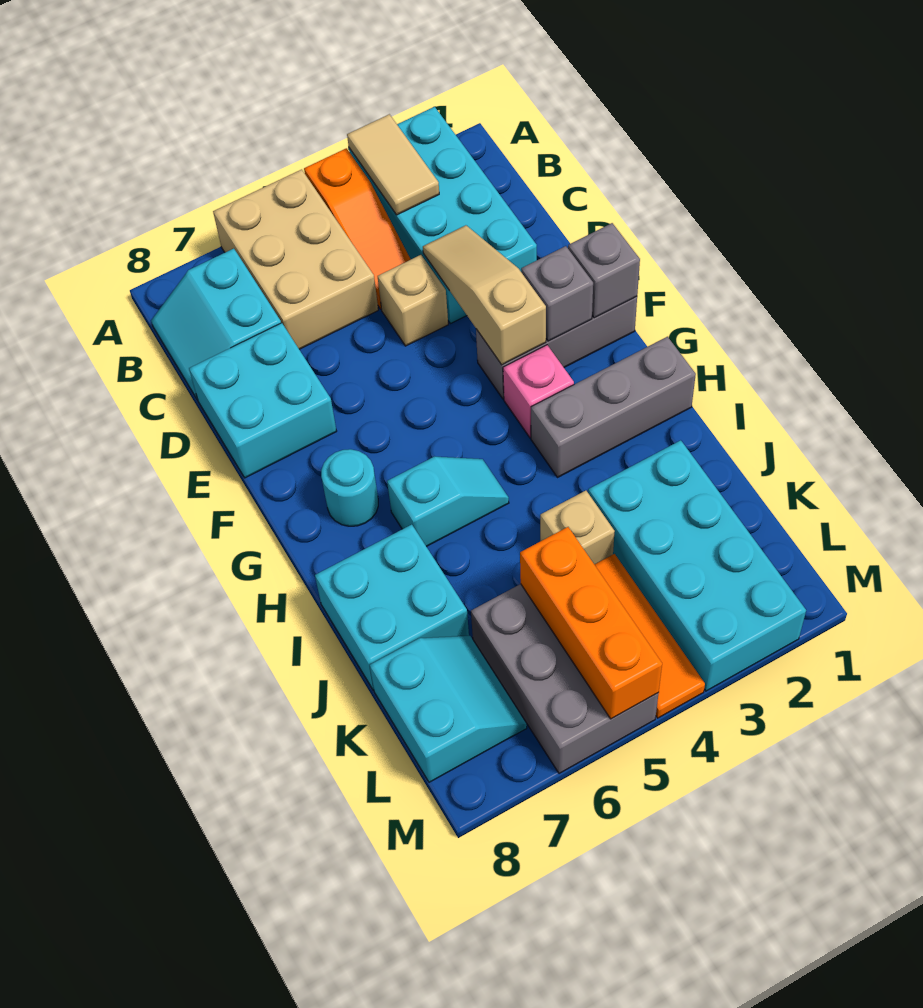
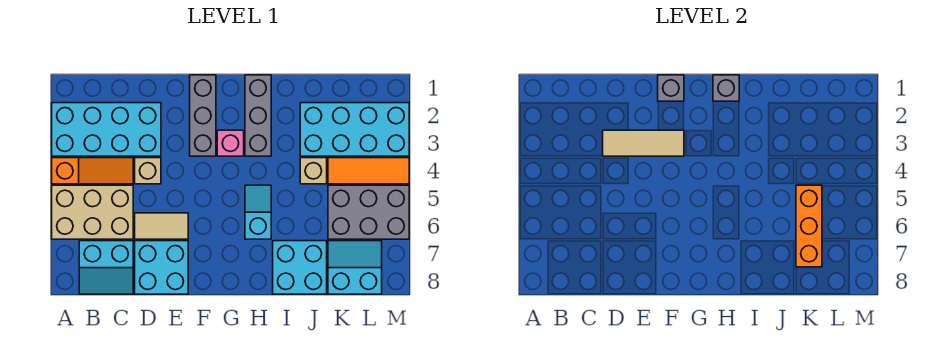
tan tile A3:B3 level 2 -> tan tile D6:E6 level 1
tan slope D3:F3 level 2 top F -> tan tile D3:F3 level 2
grey brick F2 level 2 -> grey brick H1 level 2
cyan round brick G7 level 1 -> none
orange brick K5:M5 level 2 -> orange brick K5:K7 level 2

